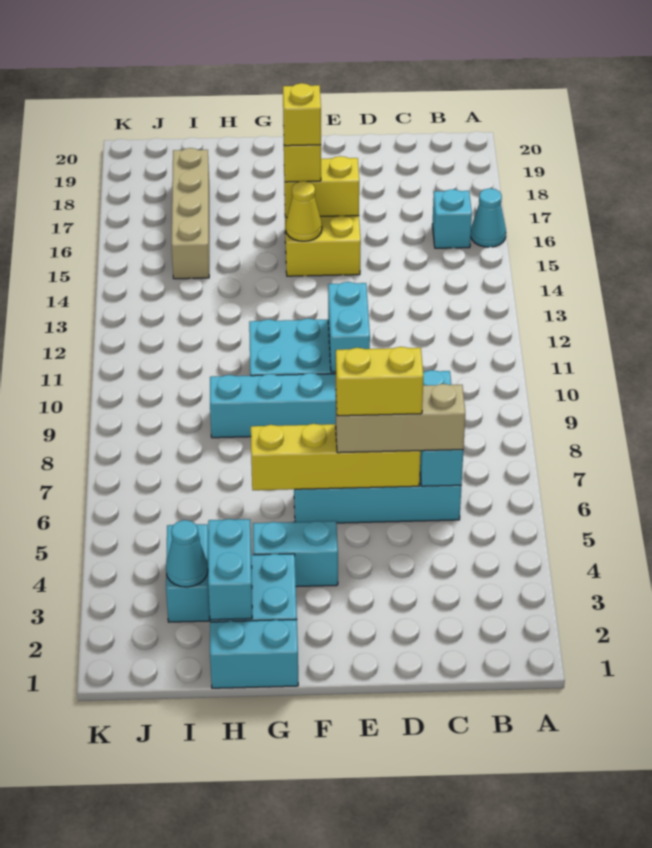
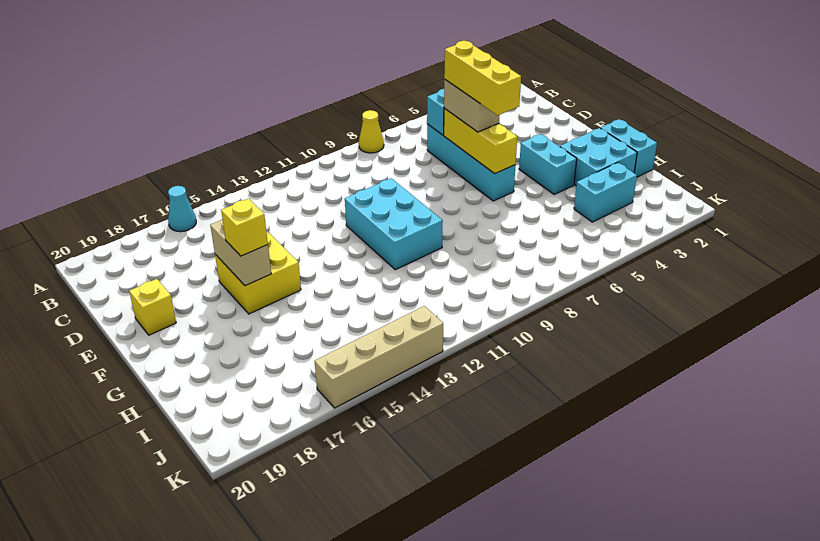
cyan brick B16 level 1 -> none
tan brick C6:E6 level 3 -> tan brick D6:E6 level 3
cyan brick C9:H9 level 1 -> none
yellow brick D6:G6 level 2 -> yellow brick D6:F6 level 2
yellow brick D6:E6 level 4 -> yellow brick D6:F6 level 4
cyan brick E10:E11 level 2 -> none
yellow brick E16:F16 level 2 -> tan brick E16:F16 level 2
yellow cone F15 level 2 -> yellow cone A8 level 1
yellow brick F16 level 4 -> yellow brick E19 level 1
cyan brick H2:H3 level 2 -> none
cyan cone I3 level 2 -> none
tan brick I15:I18 level 1 -> tan brick K13:K16 level 1

